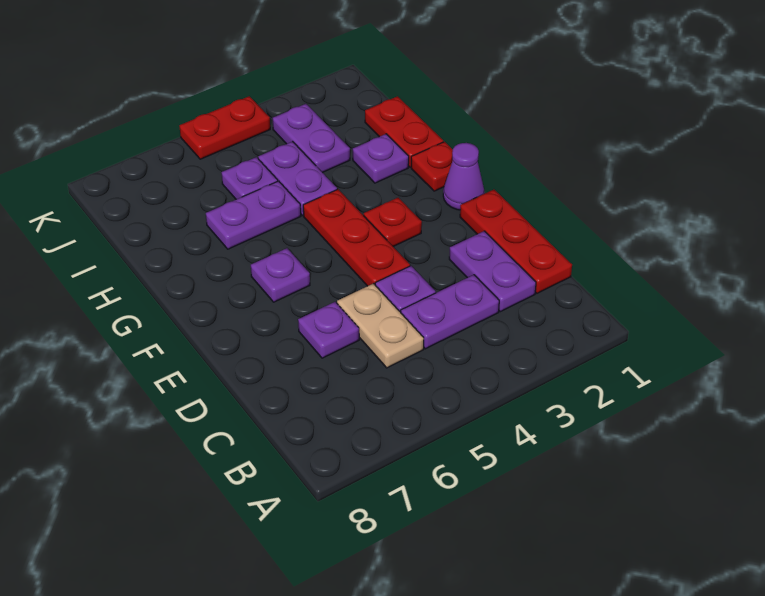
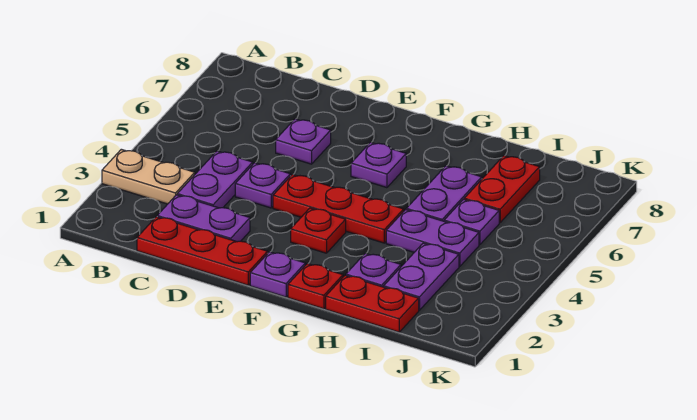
tan plate C5:D5 level 1 -> tan plate A3:B3 level 1
purple cone F1 level 1 -> purple plate F1 level 1
purple plate I3:J3 level 1 -> purple plate I2:I3 level 1
red plate K4:K5 level 1 -> red plate I6:I7 level 1

